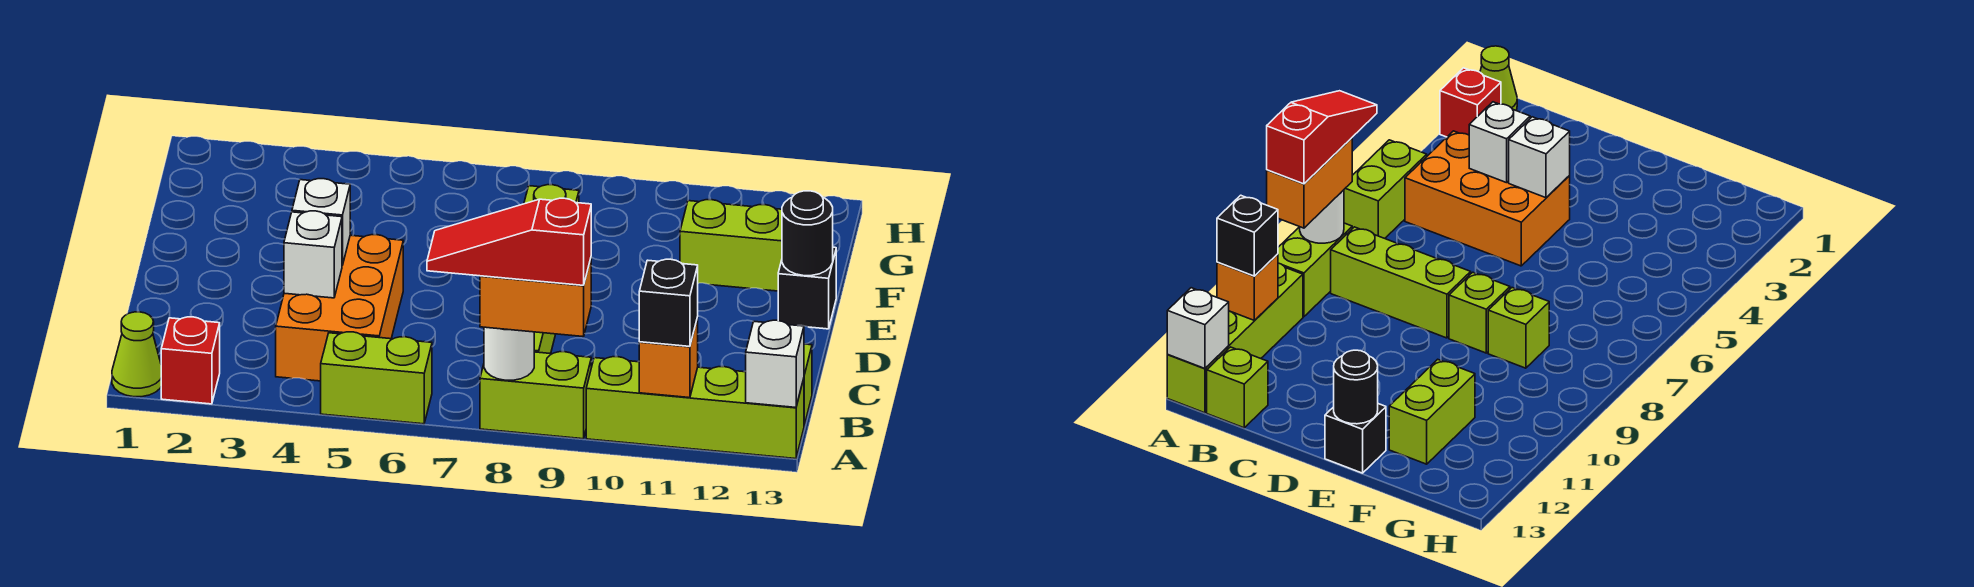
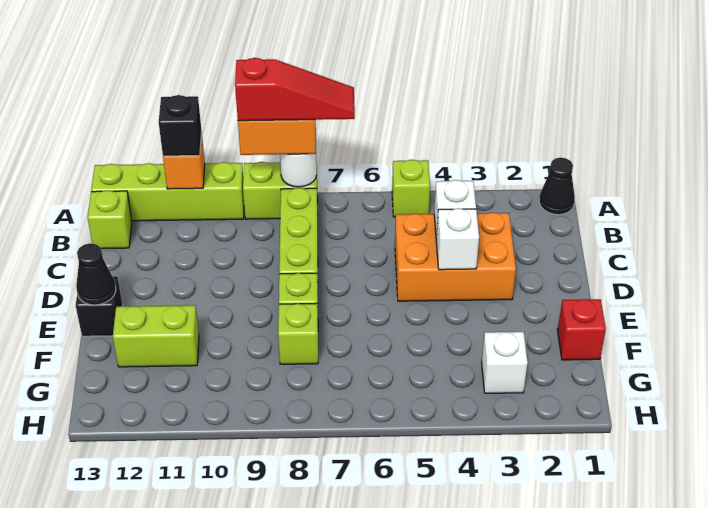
lime cone A1 level 1 -> black cone A1 level 1
red brick A2 level 1 -> red brick F1 level 1
lime brick A5:A6 level 1 -> lime brick A5 level 1
white brick A13 level 2 -> white brick G3 level 1
orange brick B4:D5 level 1 -> orange brick C3:D5 level 1
black round brick E13 level 2 -> black cone E13 level 2

